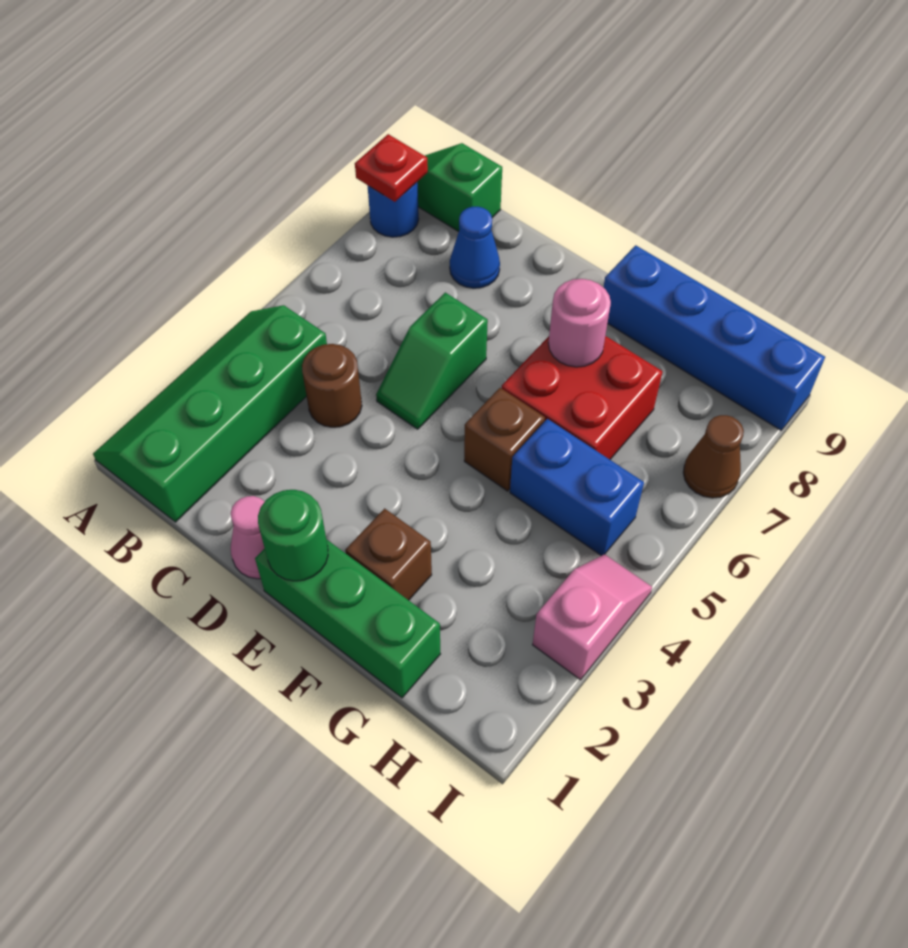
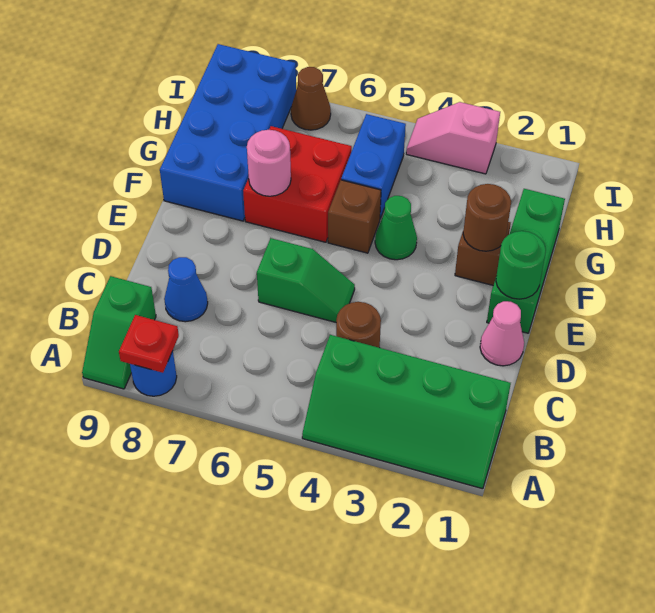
none -> brown round brick F2 level 2
none -> green cone F4 level 1
blue brick F9:I9 level 1 -> blue brick F8:I9 level 1

